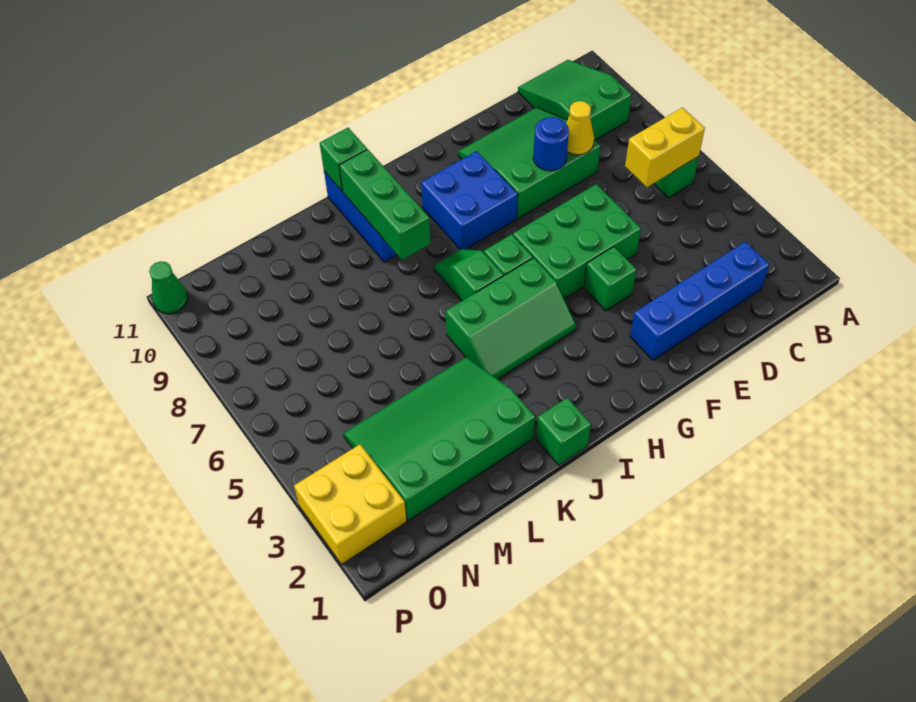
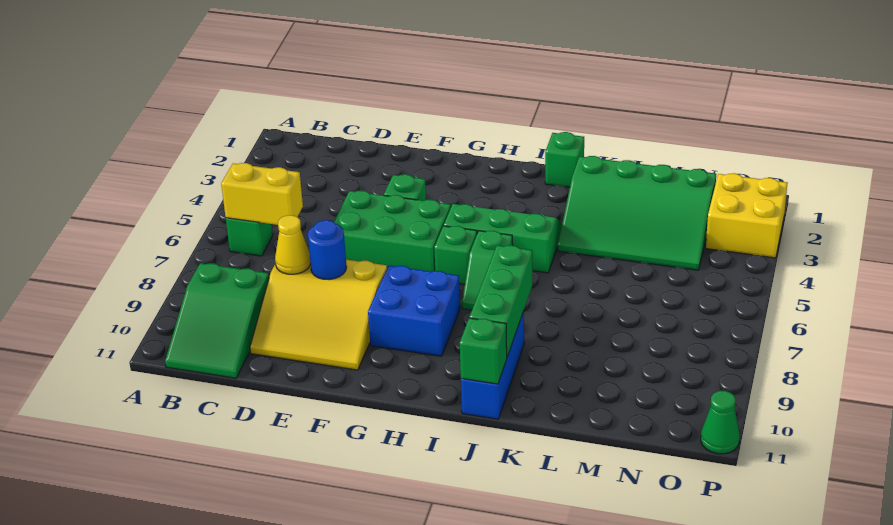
blue brick C2:F2 level 1 -> none
green slope D8:F10 level 1 top 8 -> yellow slope D8:F10 level 1 top 8

